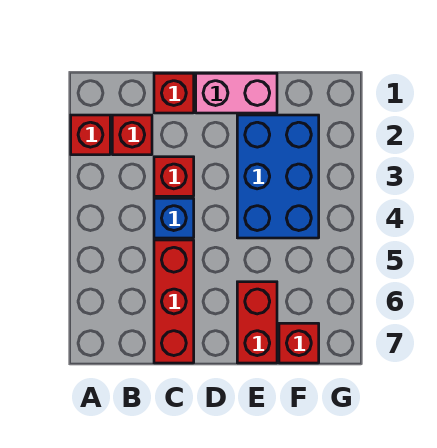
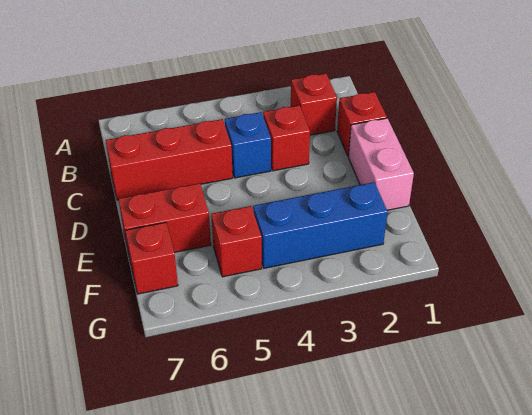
red brick A2 level 1 -> red brick F5 level 1
blue brick E2:F4 level 1 -> blue brick F2:F4 level 1

